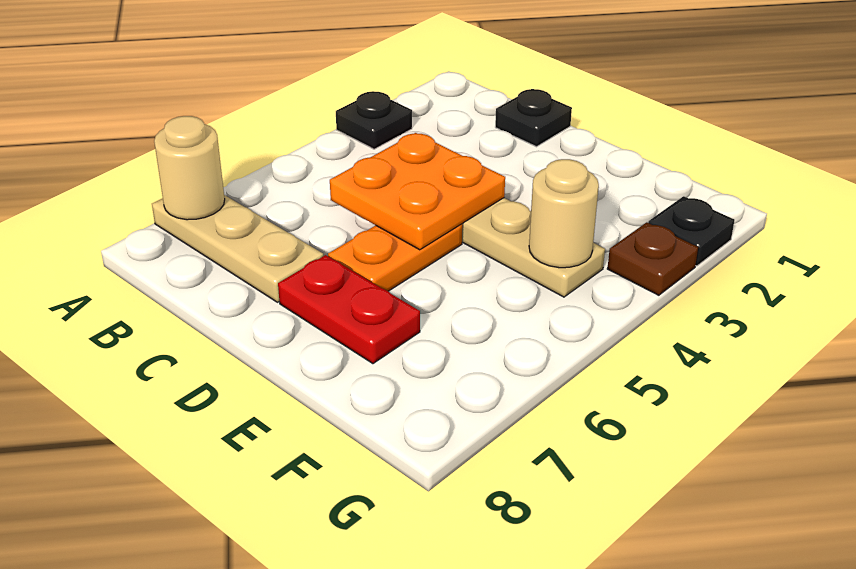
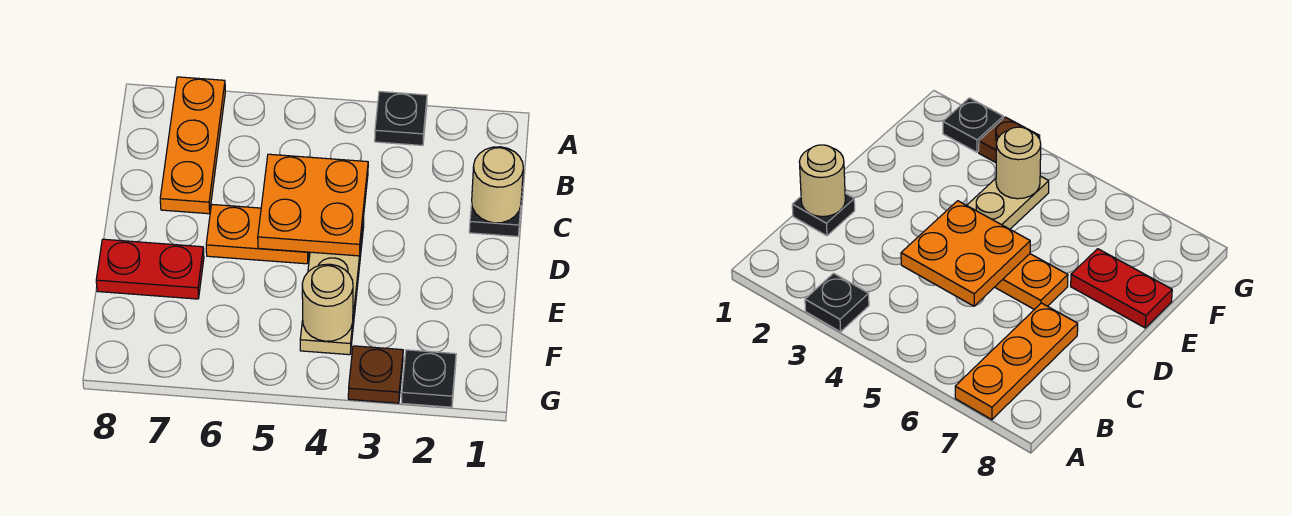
tan plate A7:C7 level 1 -> orange plate A7:C7 level 1
tan round brick A7 level 2 -> tan round brick C1 level 2
red plate D7:E7 level 1 -> red plate E7:E8 level 1

